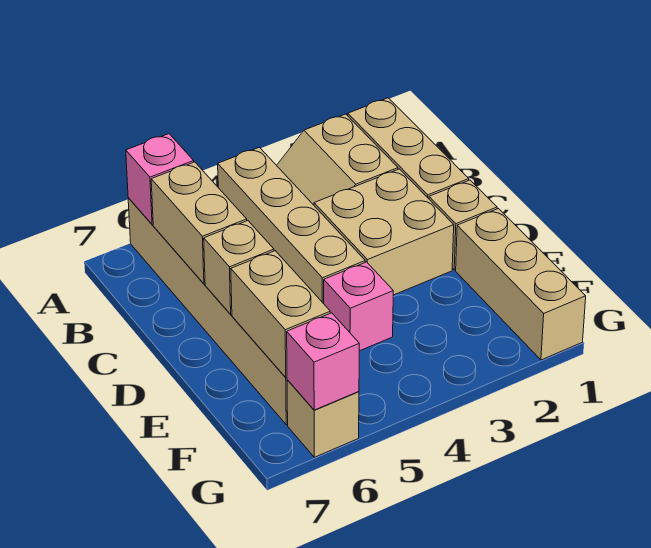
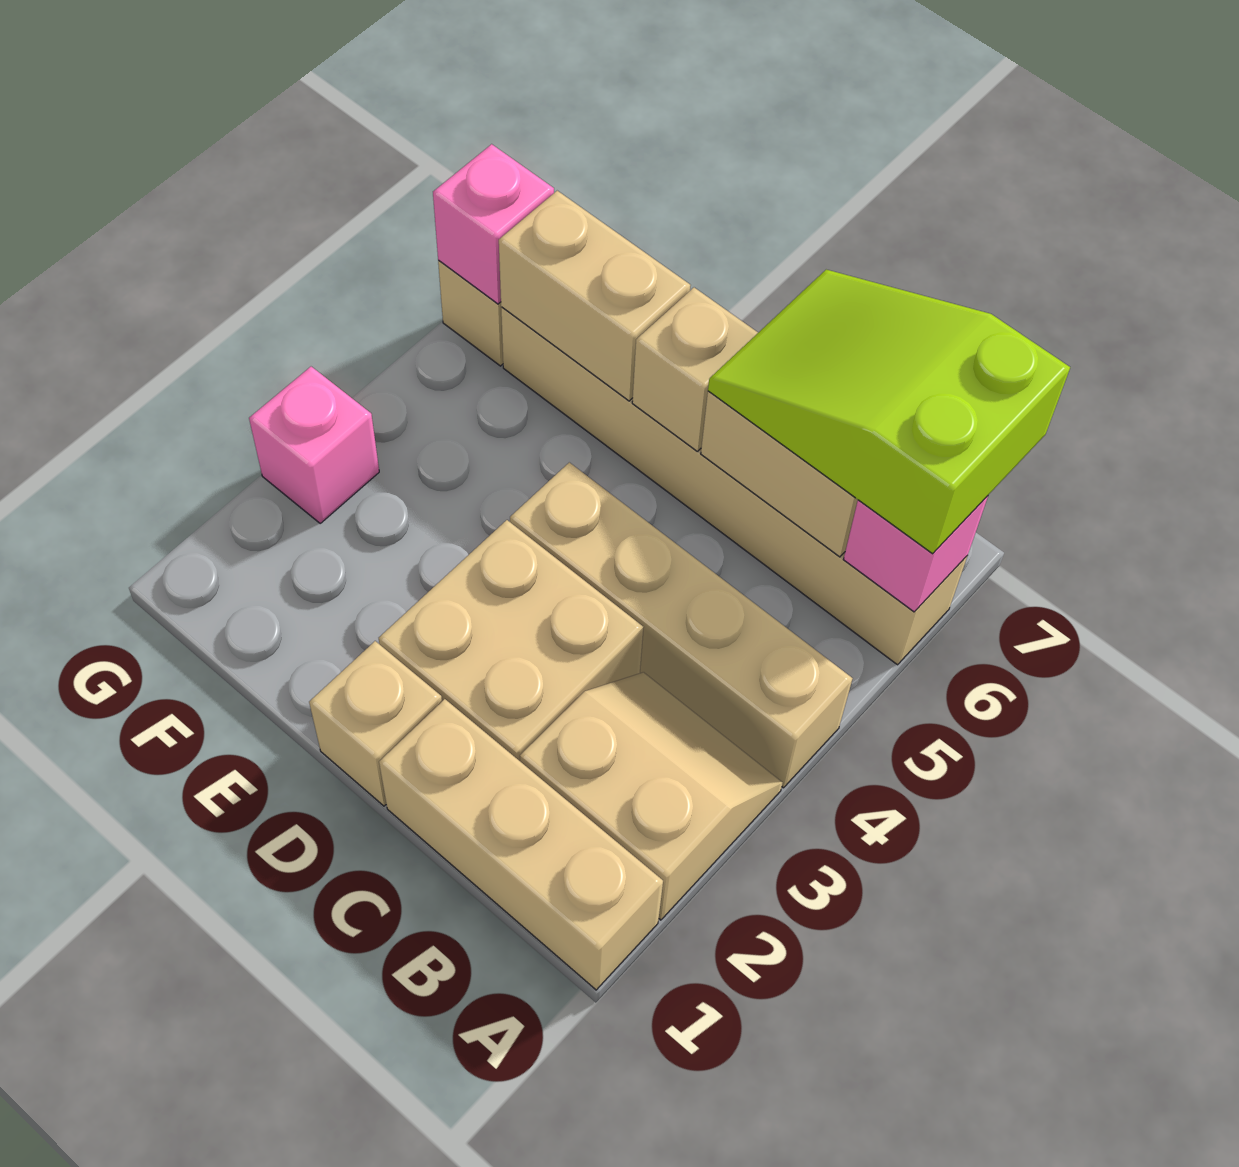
none -> lime slope A6:C7 level 3 top A
tan brick E1:G1 level 1 -> none
pink brick E4 level 1 -> pink brick G3 level 1

